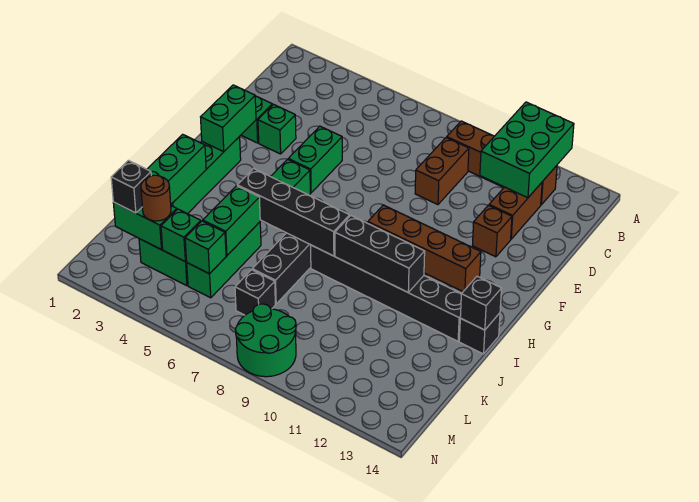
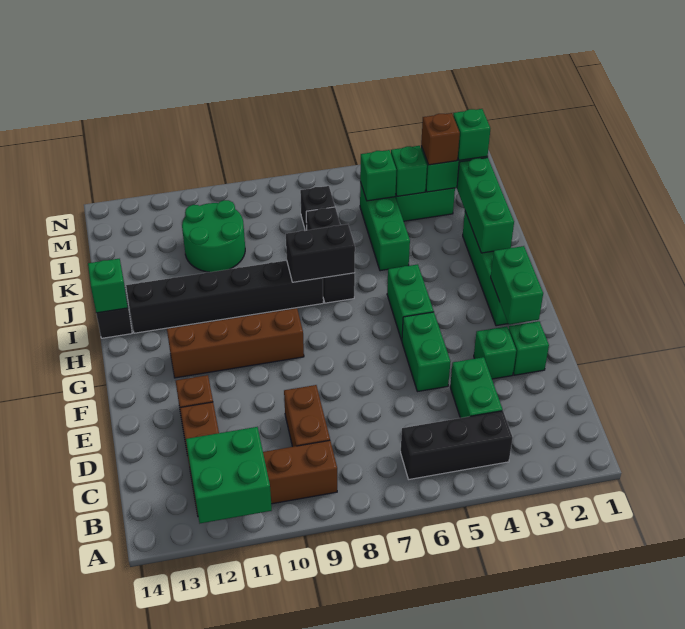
green brick A11:C12 level 2 -> green brick A11:B12 level 2
black brick I5:I8 level 2 -> black brick I7:I8 level 2
black brick I9:I11 level 2 -> black brick B4:B6 level 1
black brick I14 level 2 -> green brick I14 level 2
green brick J5:K5 level 2 -> green brick C4:D4 level 1
black brick L2 level 3 -> green brick L2 level 3
brown round brick L3 level 3 -> brown brick L3 level 3
green round brick M8:N9 level 1 -> green round brick K10:L11 level 1

